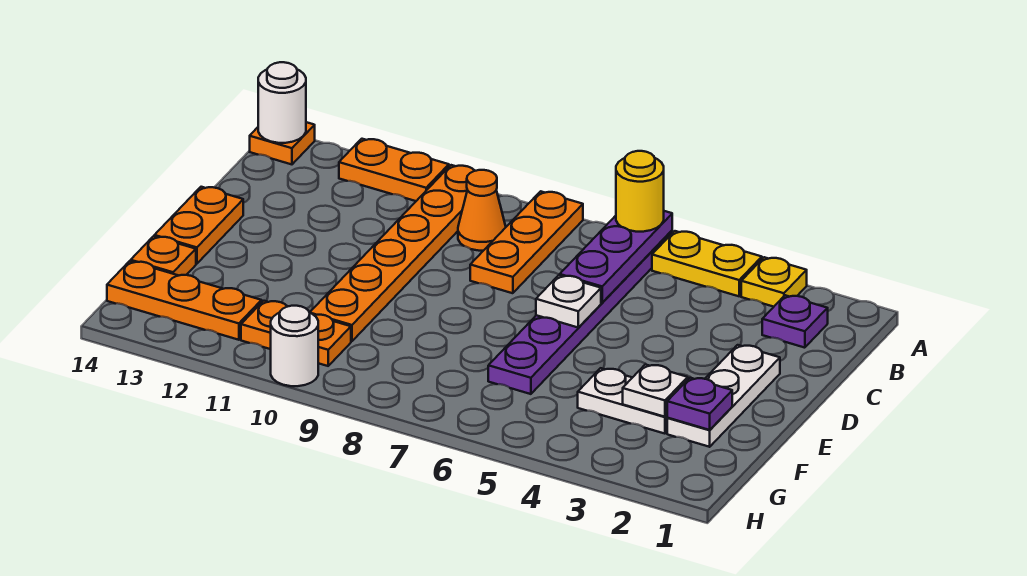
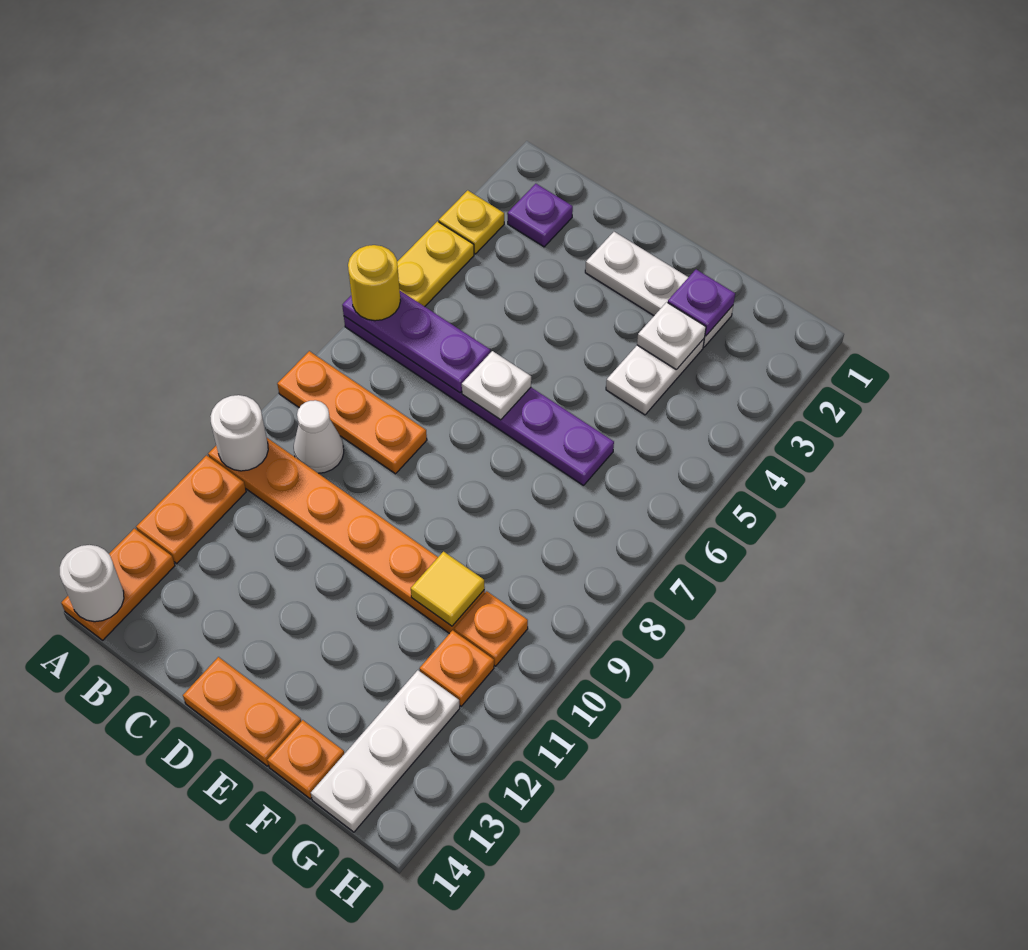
orange plate A14 level 1 -> orange plate A13:A14 level 1
orange cone B9 level 1 -> white cone B9 level 1
none -> yellow tile F10 level 2
orange plate G12:G14 level 1 -> white plate G12:G14 level 1
white round brick H10 level 1 -> white round brick A10 level 2

